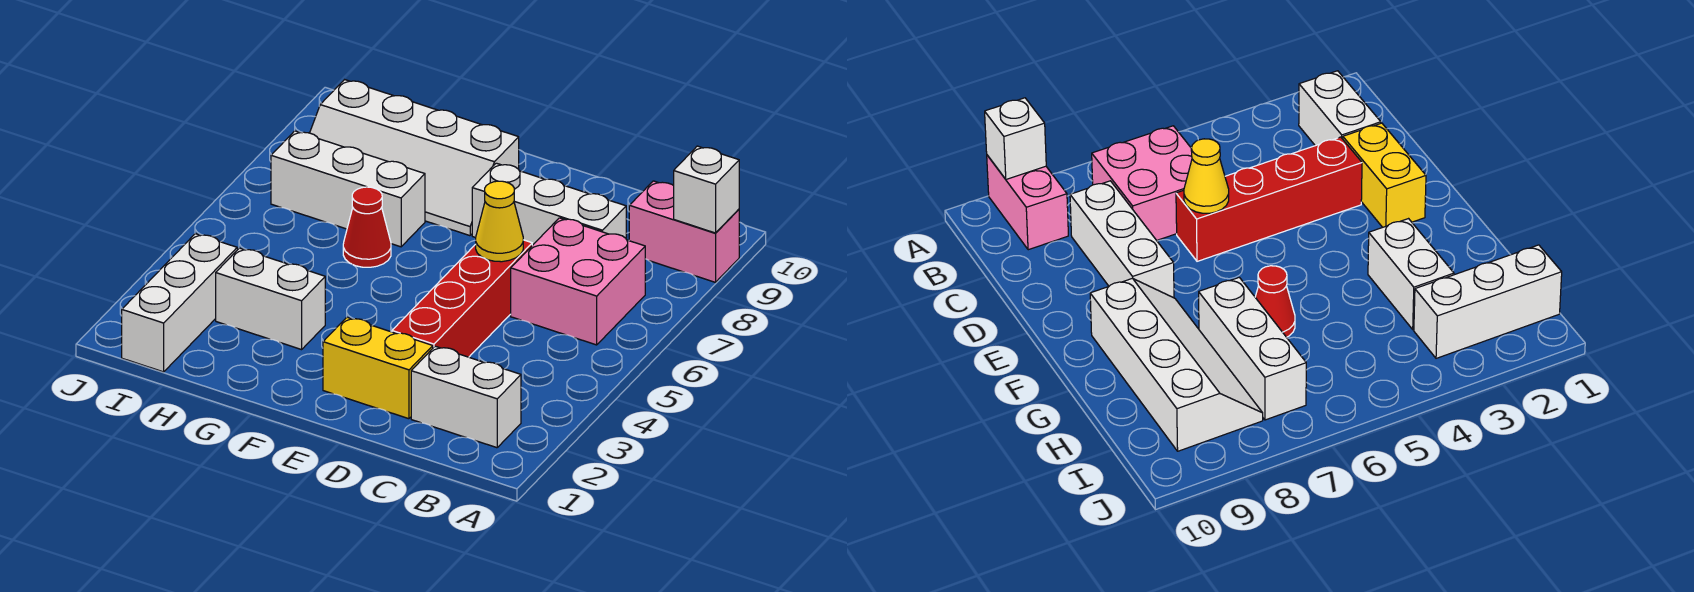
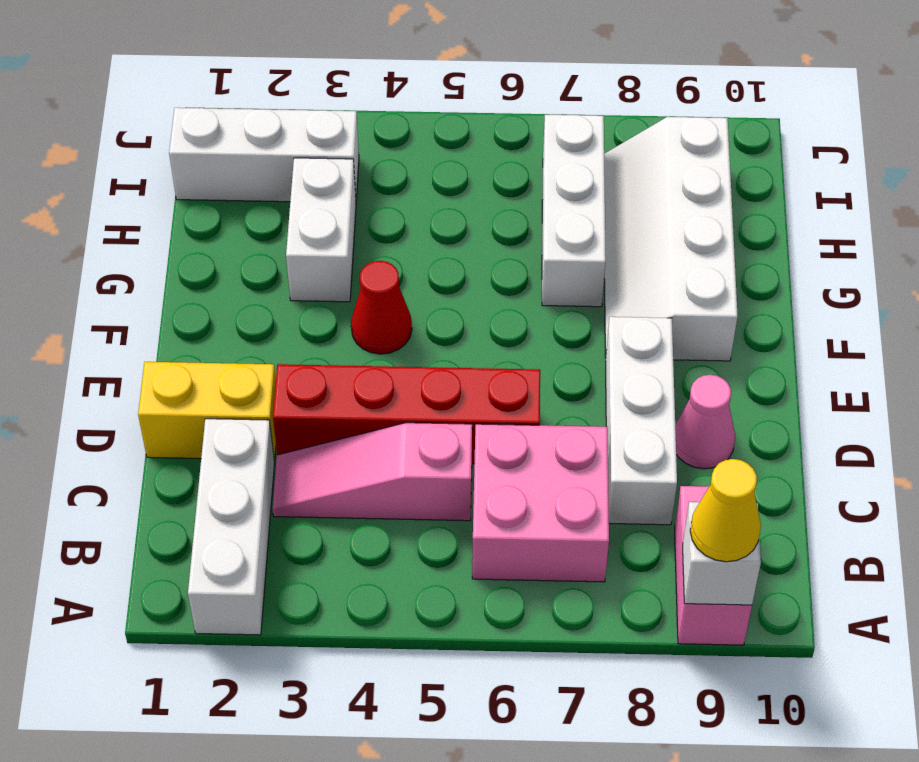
white brick B2:C2 level 1 -> white brick A2:C2 level 1
none -> pink slope C3:C5 level 1 top 5
yellow brick D2:E2 level 1 -> yellow brick D1:D2 level 1
yellow cone D6 level 2 -> yellow cone A9 level 3
none -> pink cone D9 level 1
red cone G6 level 1 -> red cone F4 level 1

